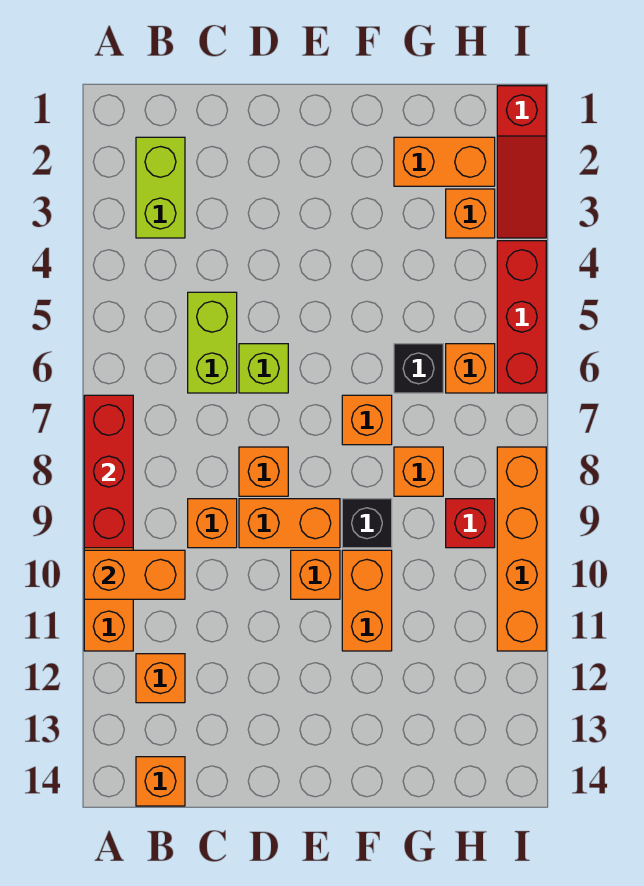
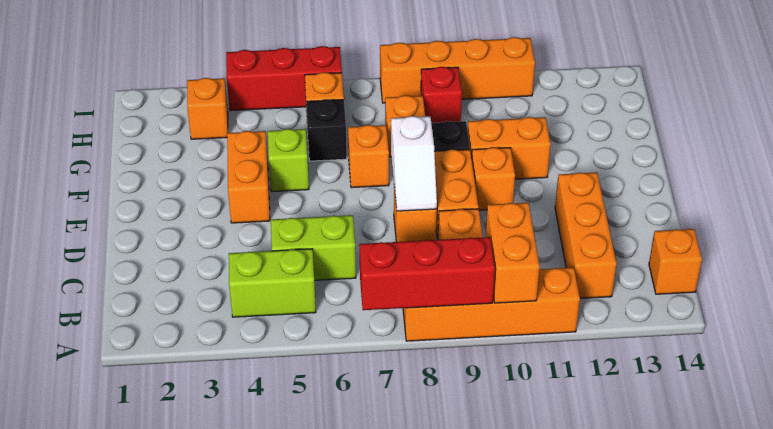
lime brick B2:B3 level 1 -> lime brick B4:B5 level 1
orange brick B12 level 1 -> orange brick B12:D12 level 1
lime brick D6 level 1 -> lime brick F5 level 1
none -> white slope D8:E8 level 2 top E
orange brick G2:H2 level 1 -> orange brick E4:F4 level 1
red slope I1:I3 level 1 top 1 -> none

